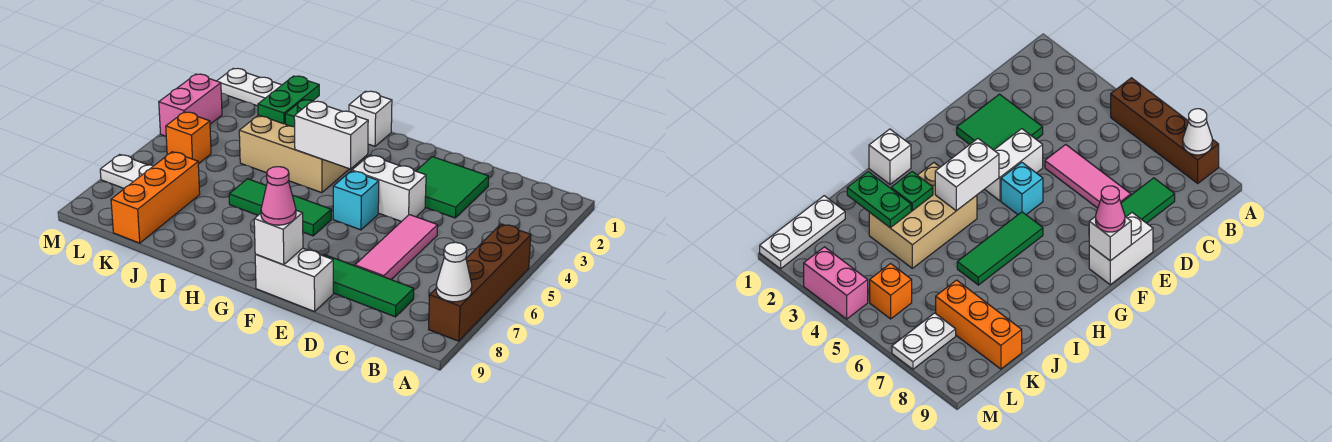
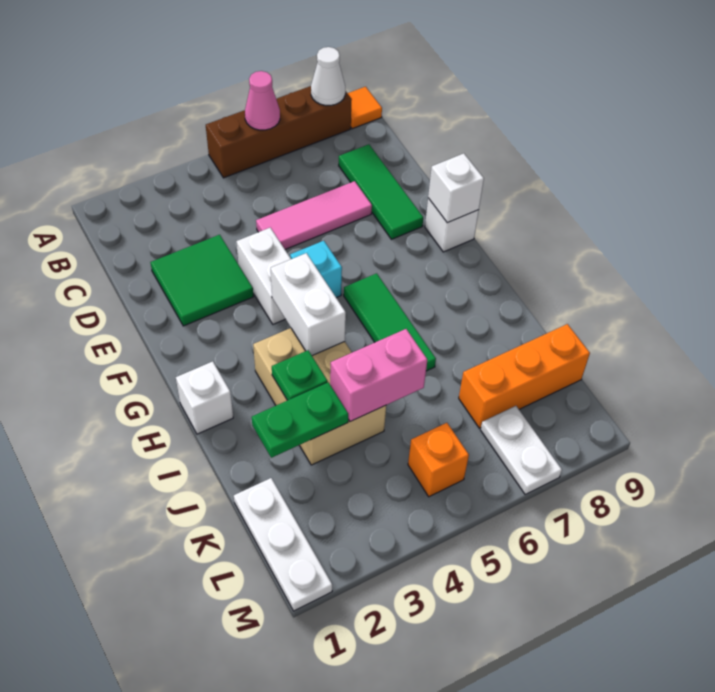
none -> orange tile A9 level 1
white brick E9:F9 level 1 -> white brick F9 level 1
pink cone F9 level 3 -> pink cone A6 level 2
pink brick M3:M4 level 1 -> pink brick J4:J5 level 2

